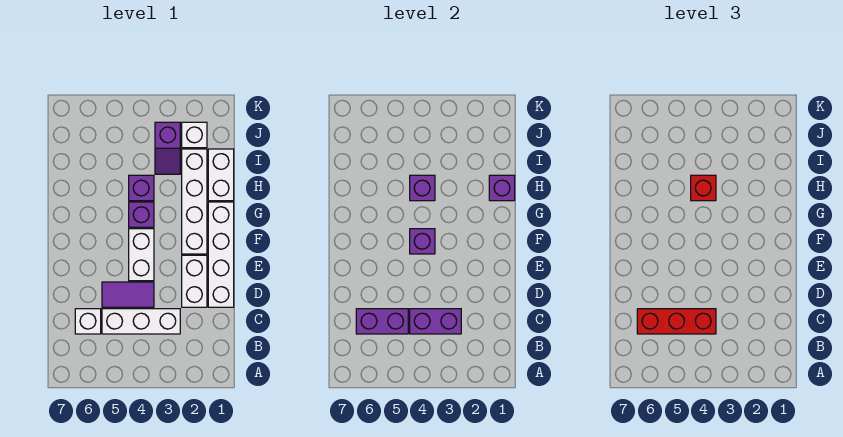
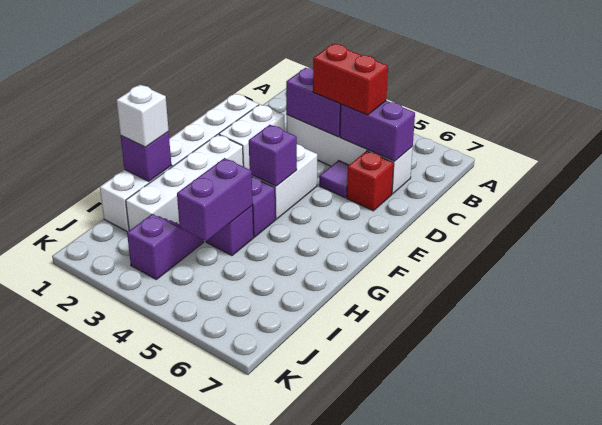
red brick C4:C6 level 3 -> red brick C4:C5 level 3
purple tile D4:D5 level 1 -> purple tile D5 level 1
purple brick H4 level 2 -> purple brick H4:I4 level 2
red brick H4 level 3 -> red brick D6 level 1
white brick J2 level 1 -> white brick H1 level 3

